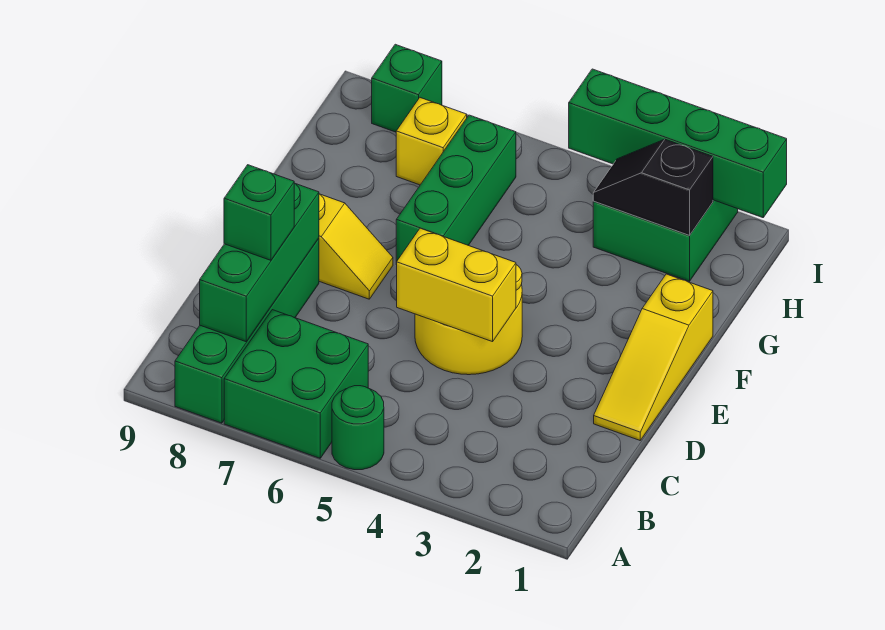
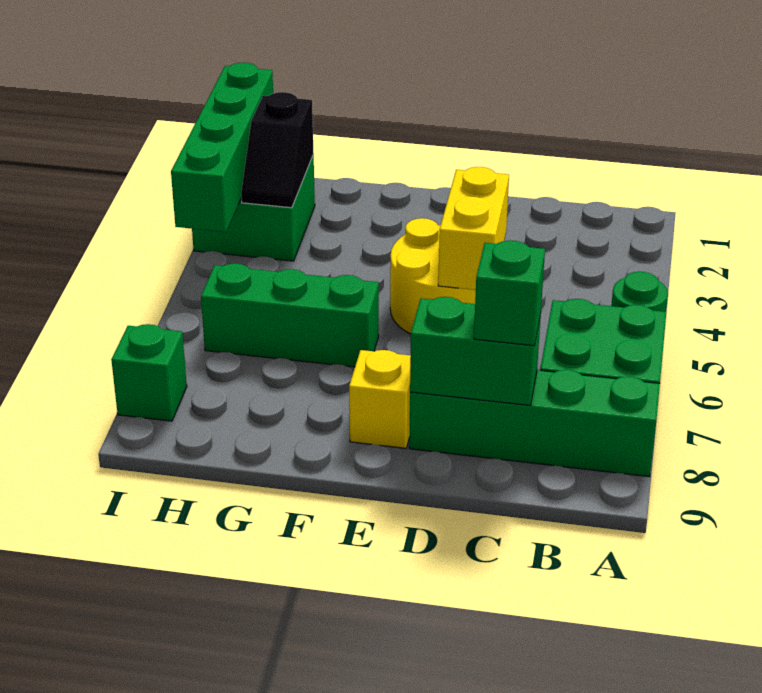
green brick B8:D8 level 2 -> green brick C8:D8 level 2
yellow slope D1:F1 level 1 top F -> none
yellow brick H7 level 1 -> none

